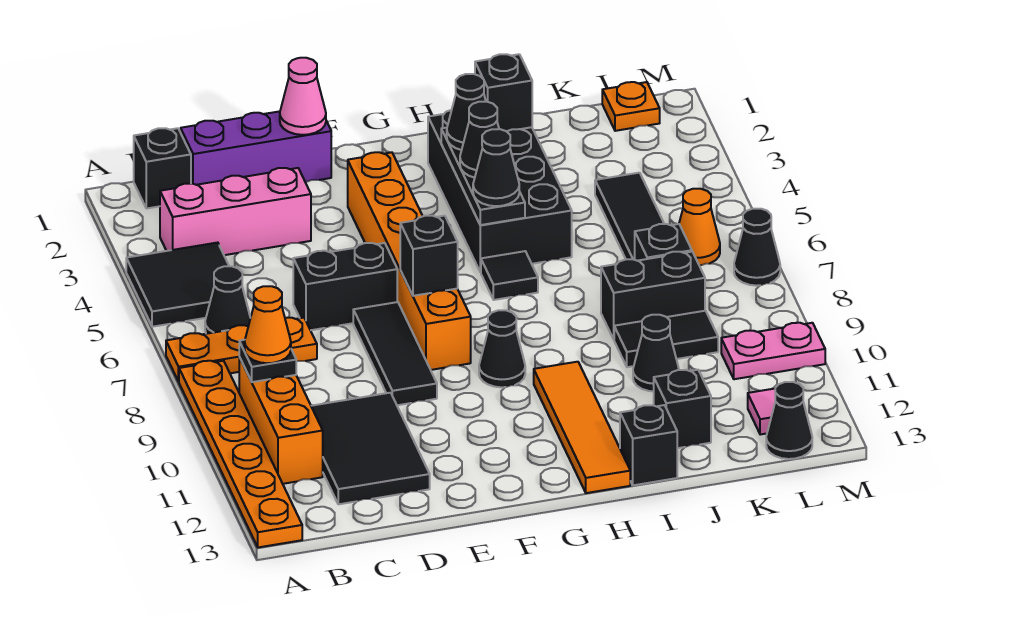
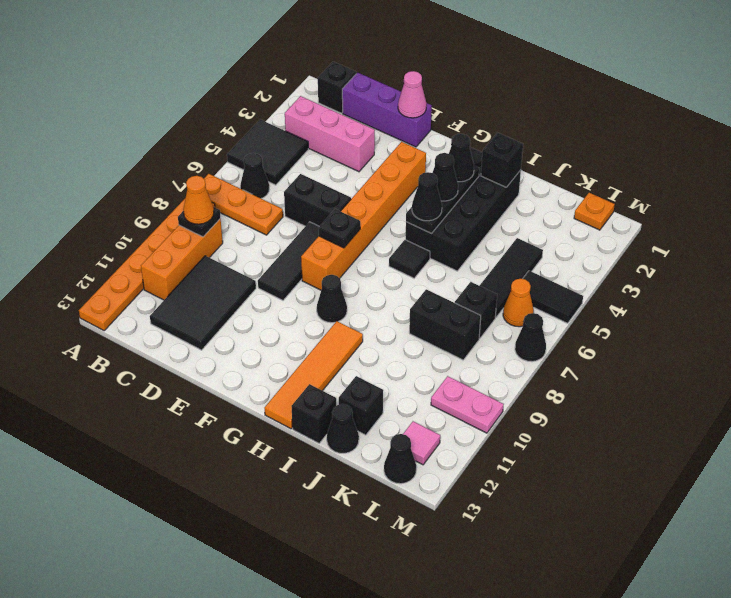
black brick F7 level 2 -> black plate F7 level 2
black tile J9:K9 level 1 -> black tile L5:M5 level 1
black cone J10 level 1 -> black cone J13 level 1

